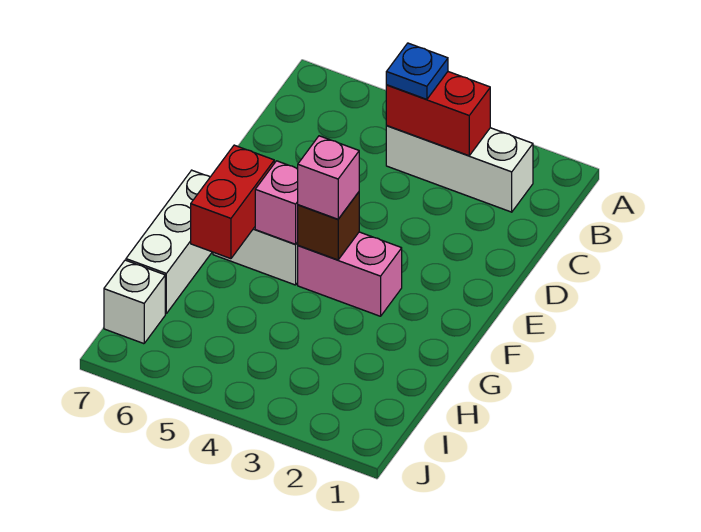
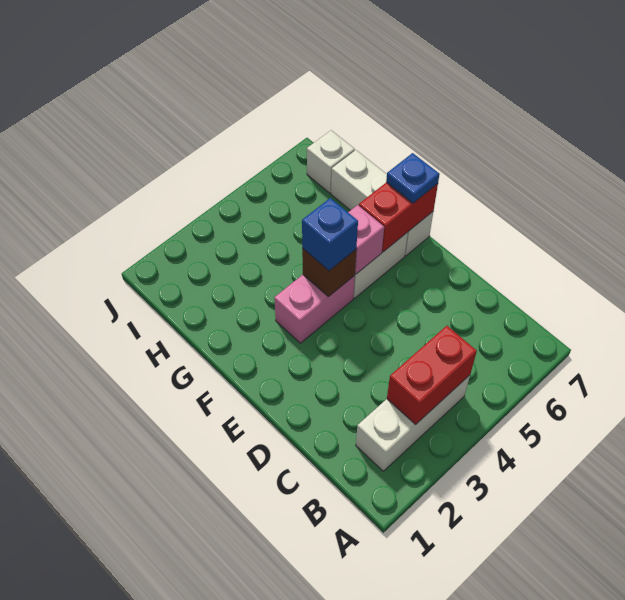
blue plate B4 level 3 -> blue plate F7 level 3
pink brick F4 level 3 -> blue brick F4 level 3
red brick F6:G6 level 2 -> red brick F6:F7 level 2

